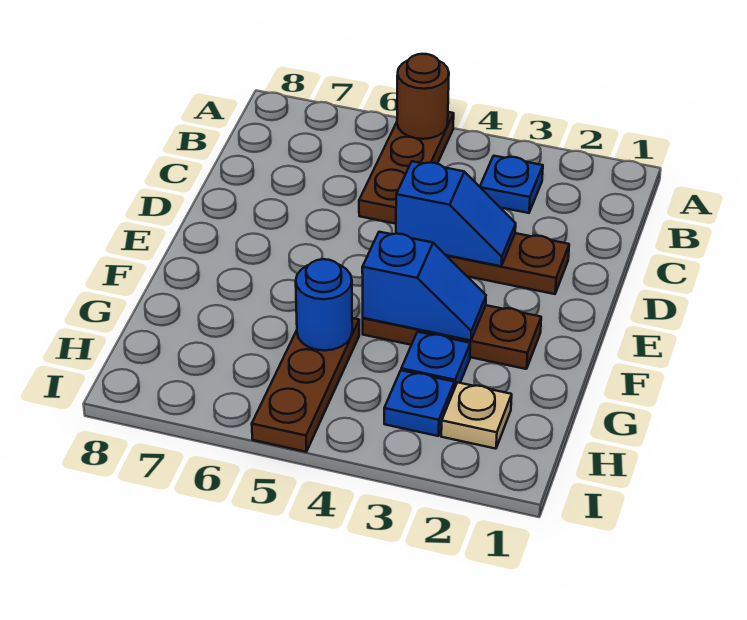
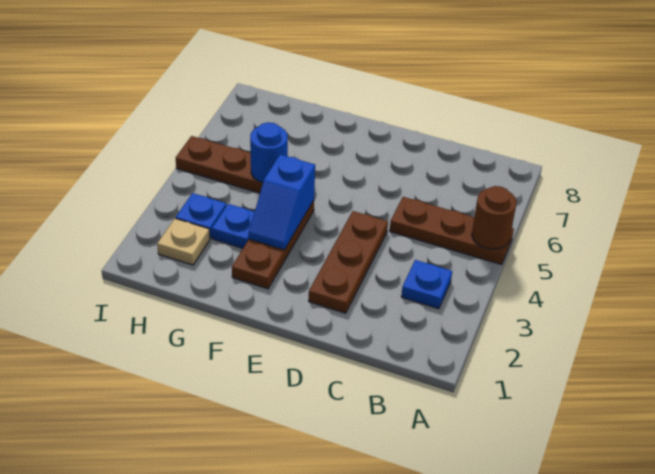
blue slope D3:D4 level 2 top 4 -> none

